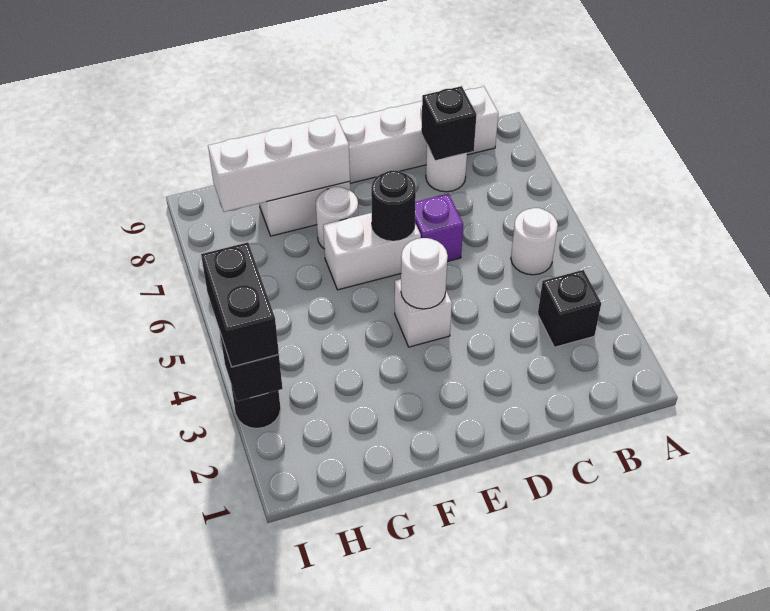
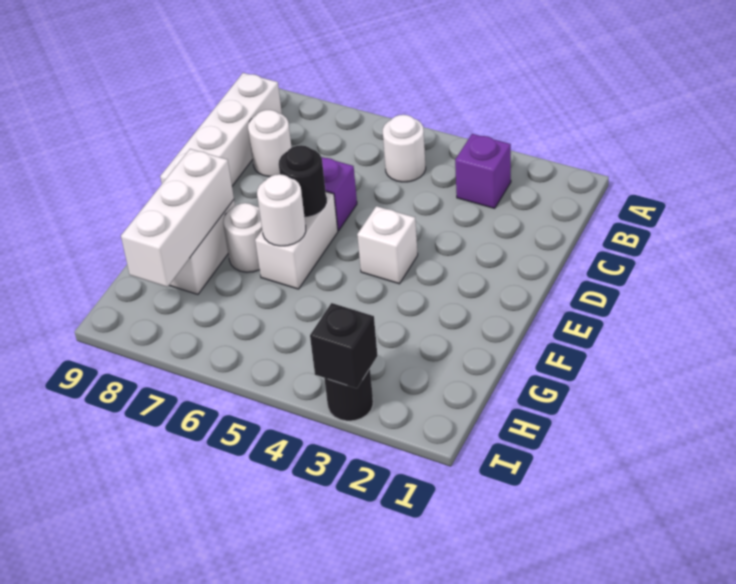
black brick B3 level 1 -> purple brick B3 level 1
black brick C8 level 2 -> none
white round brick E4 level 2 -> white round brick F6 level 2
black brick I3:I4 level 3 -> none

